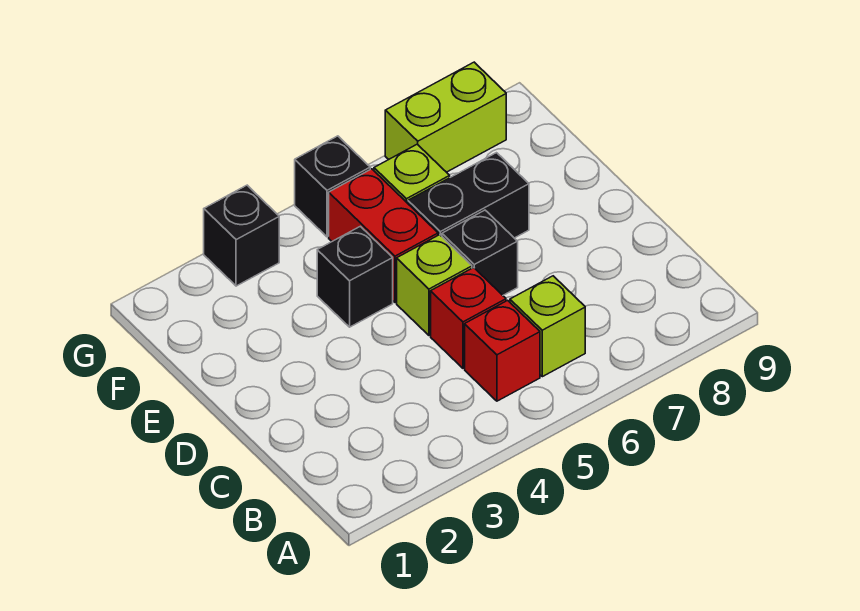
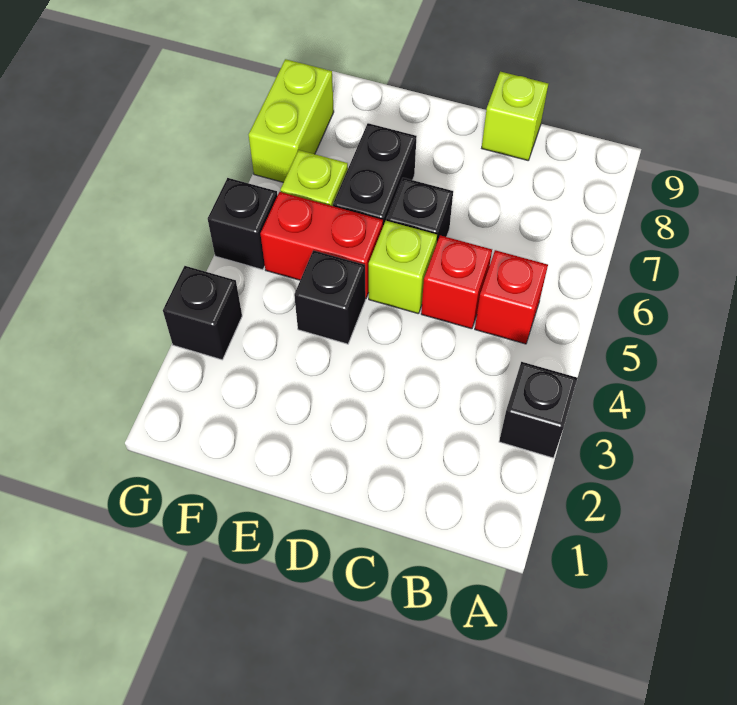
none -> black brick A3 level 1
lime brick B6 level 1 -> lime brick C9 level 1

